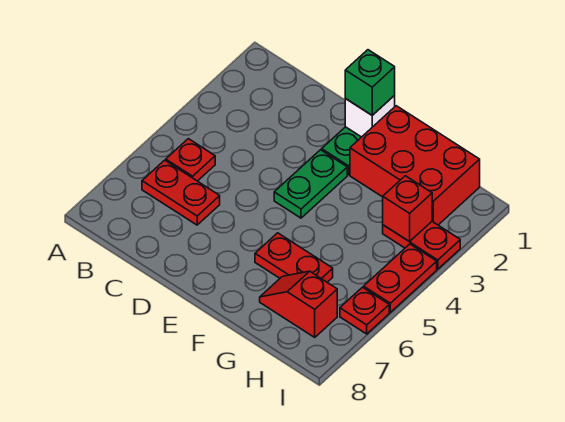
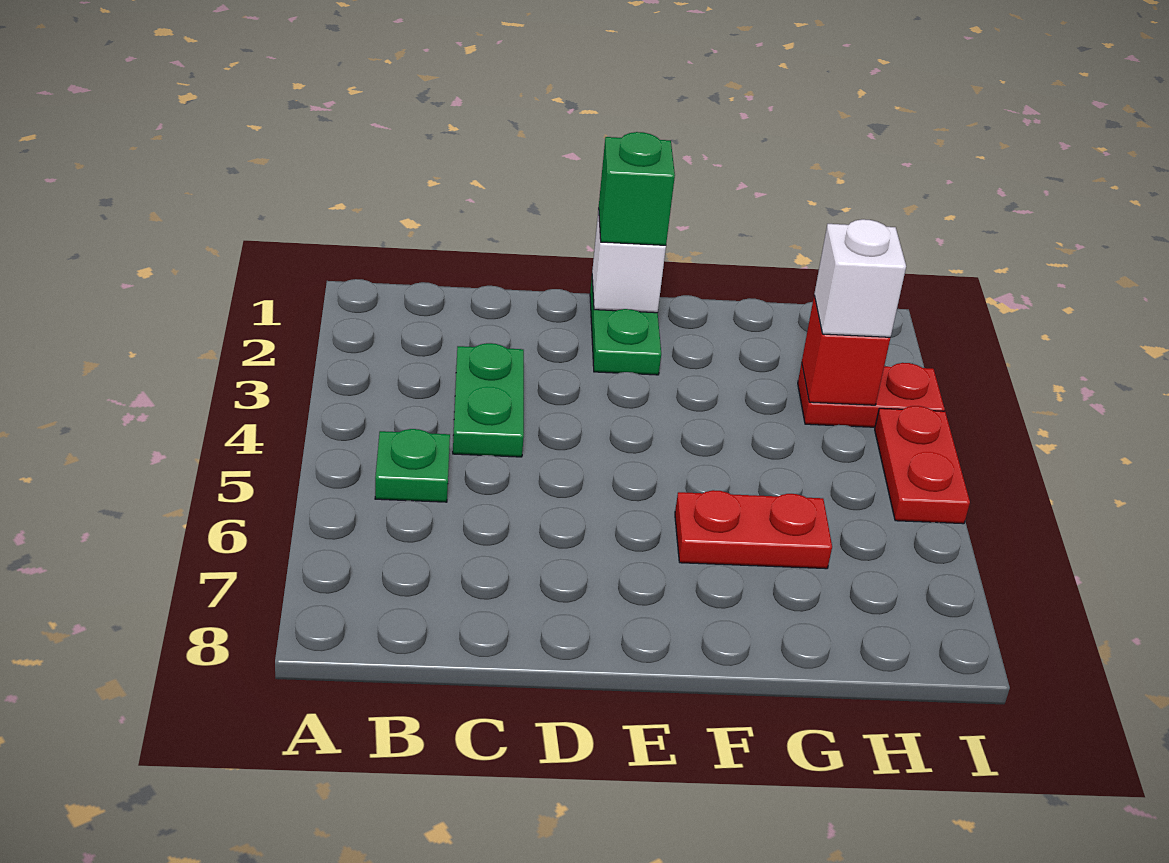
red plate B5 level 1 -> green plate B5 level 1
red plate B6:C6 level 1 -> none
green plate E3:E4 level 1 -> green plate C3:C4 level 1
red brick F1:H2 level 1 -> none
red slope G7:H7 level 1 top H -> none
none -> white brick H3 level 3
red plate I6 level 1 -> none

